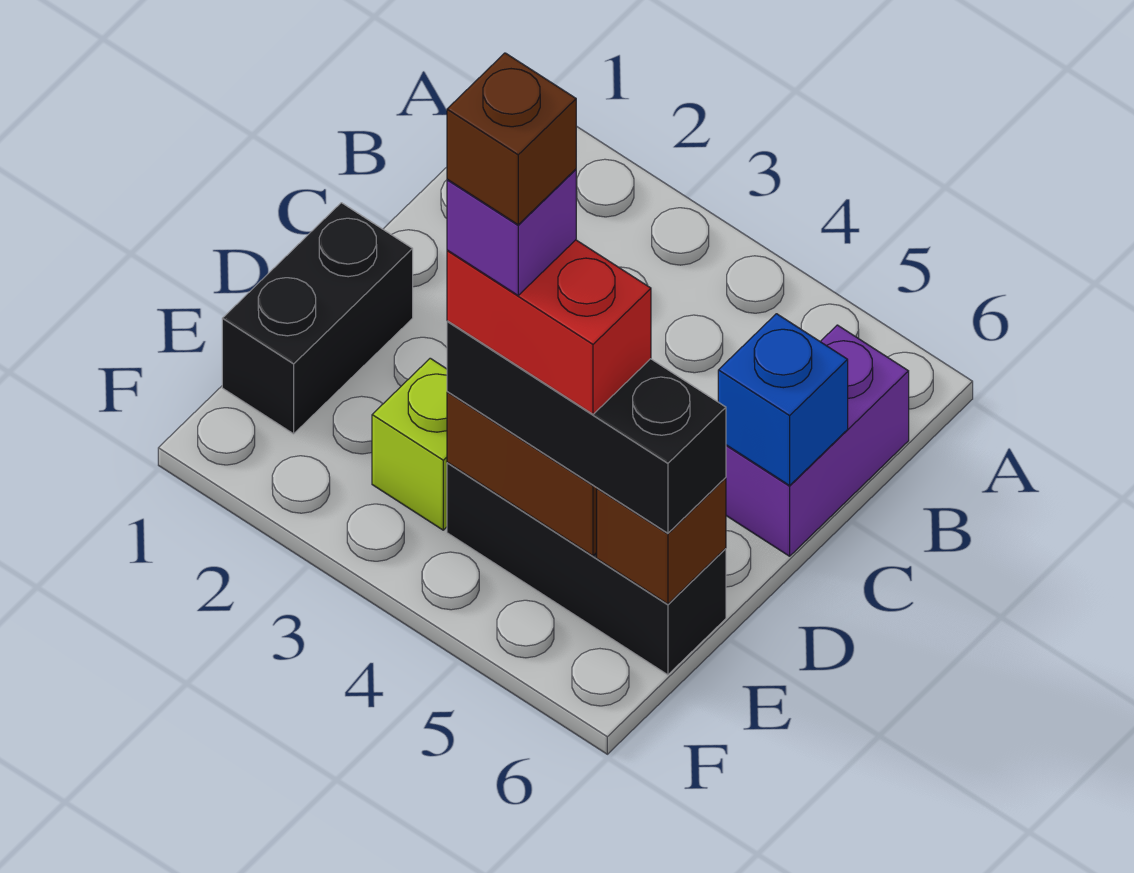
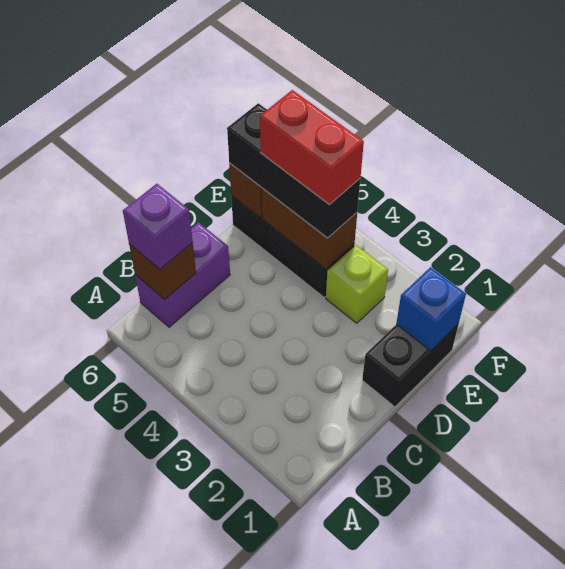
blue brick C6 level 2 -> blue brick E1 level 2
purple brick E4 level 5 -> purple brick B6 level 3
brown brick E4 level 6 -> brown brick B6 level 2

